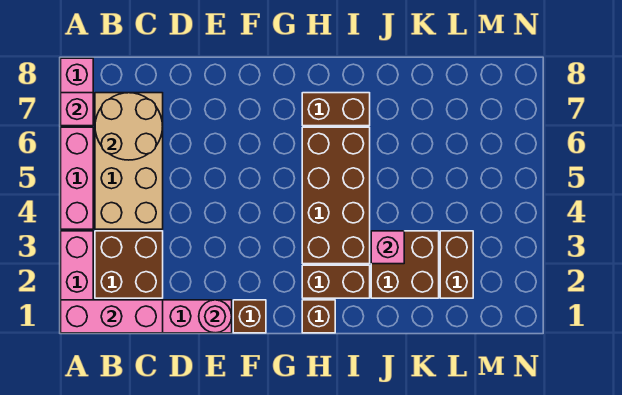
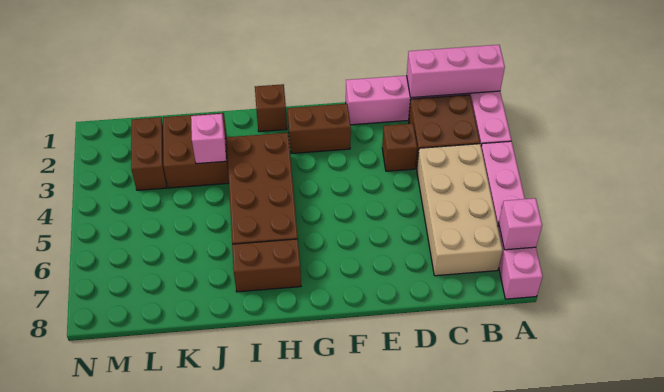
tan round brick B6:C7 level 2 -> none
pink round brick E1 level 2 -> none
brown brick F1 level 1 -> brown brick D3 level 1
brown brick H2:I2 level 1 -> brown brick F2:G2 level 1

